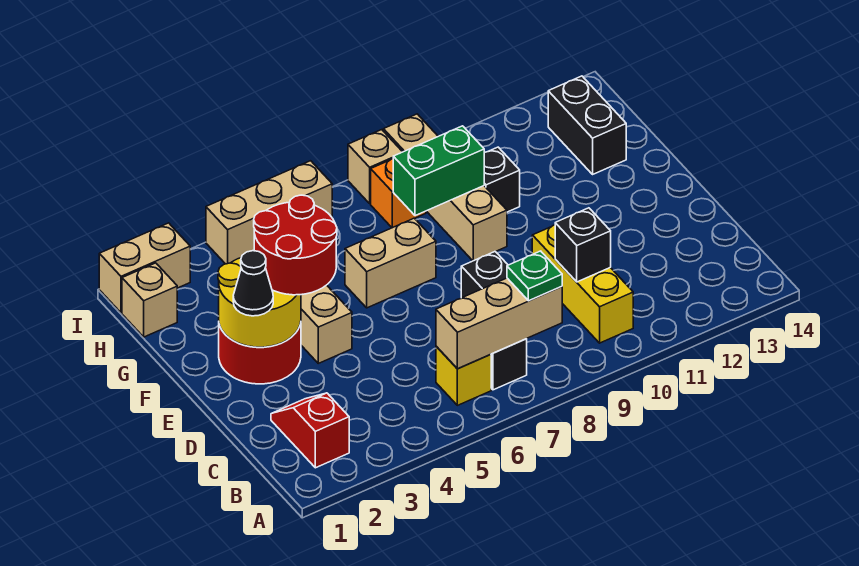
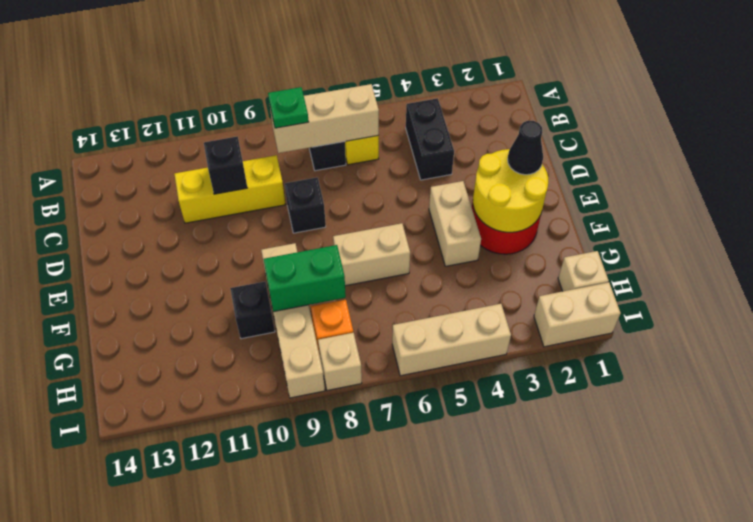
red slope B2:C2 level 1 top B -> none
yellow brick B10:D10 level 1 -> yellow brick C9:C11 level 1
red round brick E3:F4 level 3 -> none
black brick G13:H13 level 1 -> black brick B4:C4 level 1

